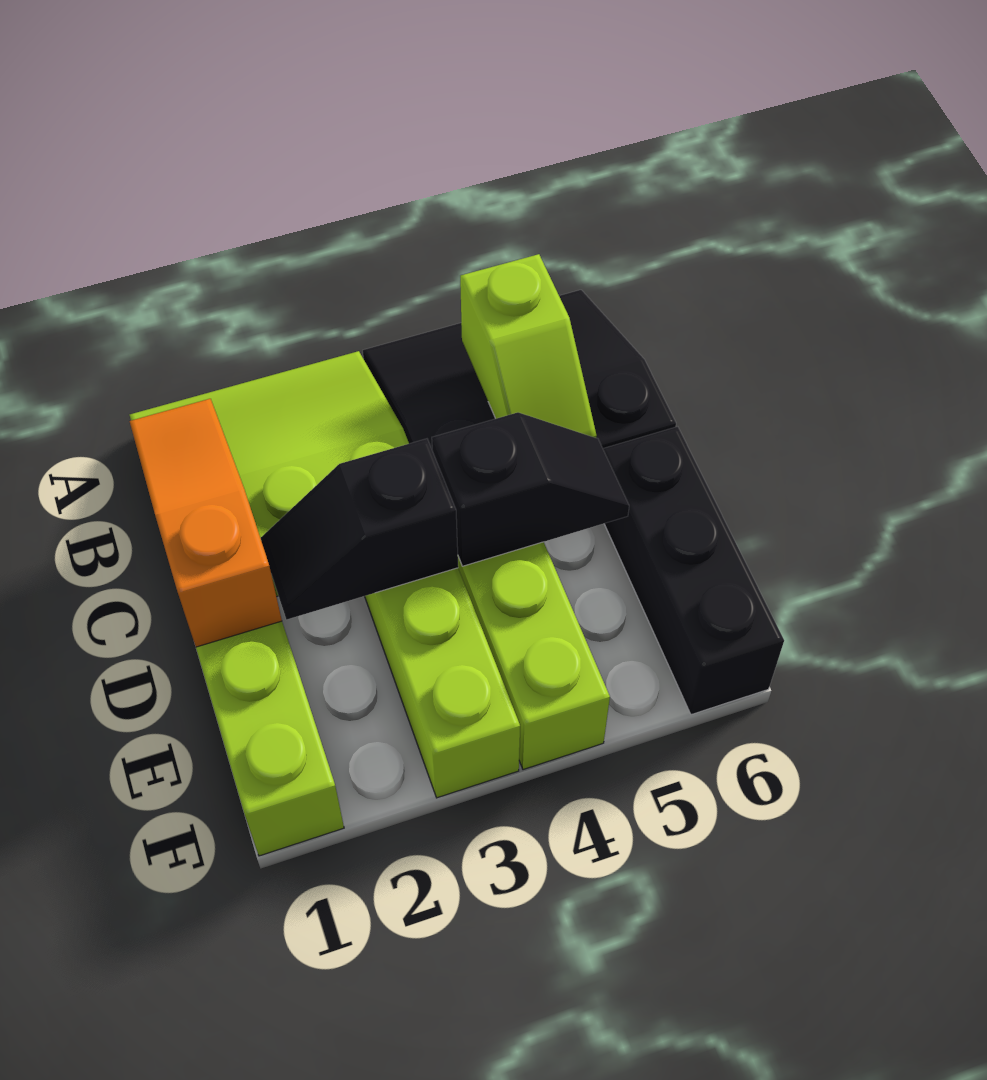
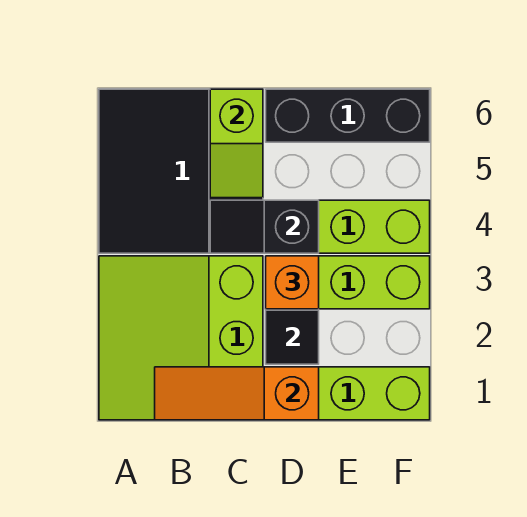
lime slope B5:C5 level 2 top B -> lime slope C5:C6 level 2 top 6
none -> orange brick D3 level 3
black slope D4:D5 level 2 top 4 -> black slope C4:D4 level 2 top D

